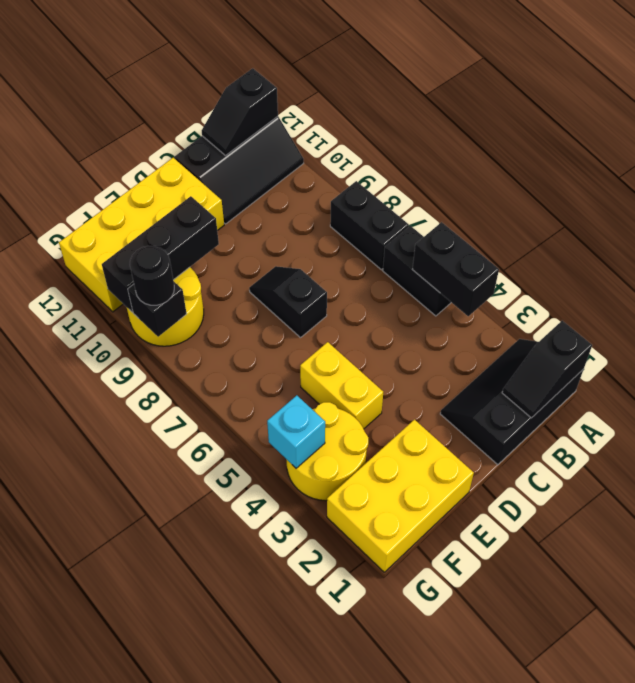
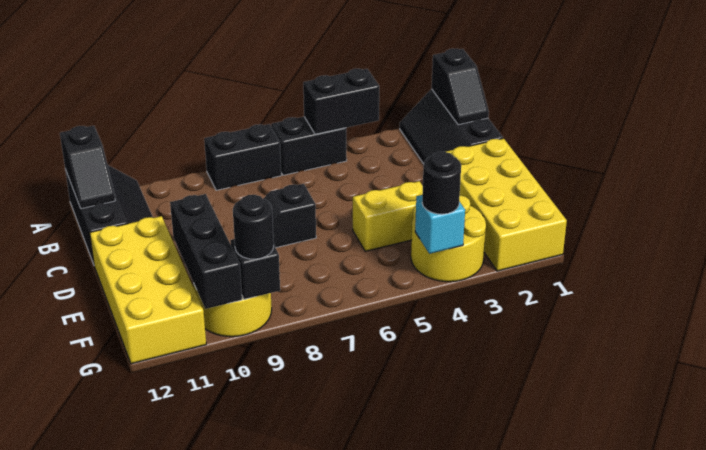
yellow brick E1:G2 level 1 -> yellow brick D1:G2 level 1
none -> black round brick G4 level 3

